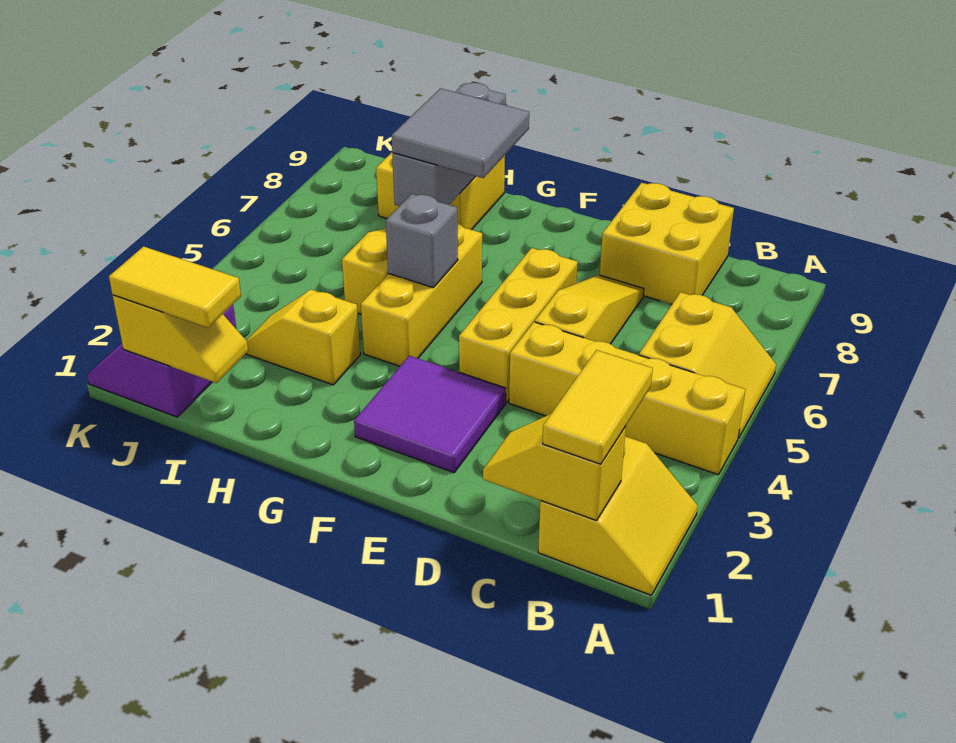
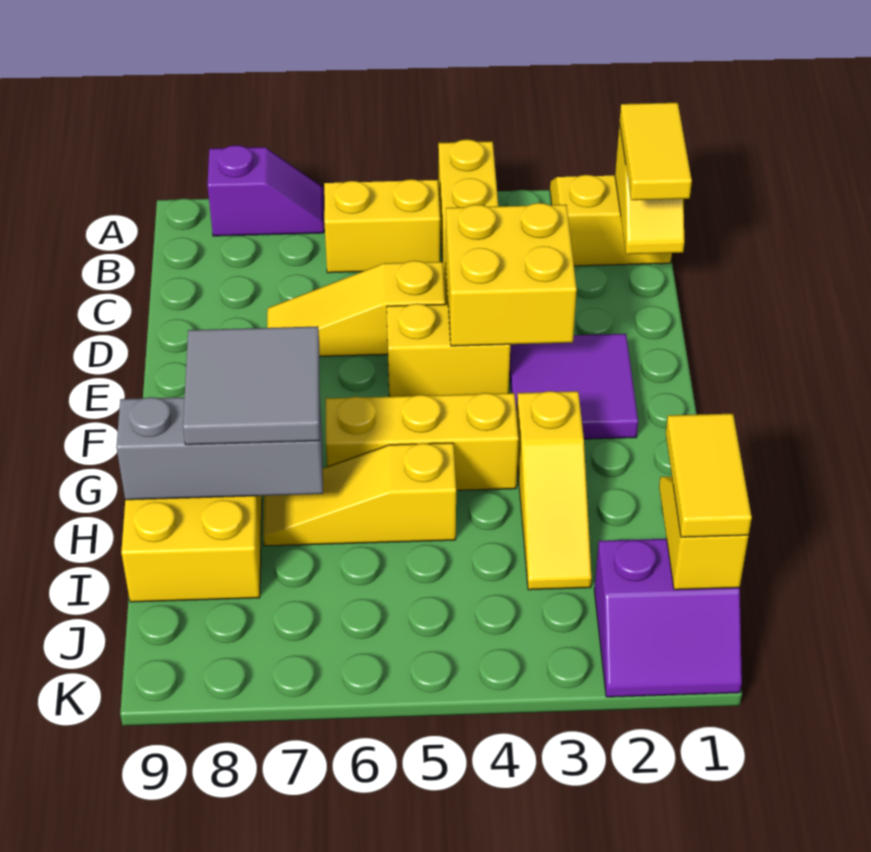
none -> purple slope A7:A8 level 1 top 8
yellow tile B1:B2 level 3 -> yellow tile B1:C1 level 3
yellow brick C8:D9 level 1 -> yellow brick D3:E4 level 2
yellow brick E4:E6 level 1 -> yellow brick E4:E5 level 1
grey brick G5 level 2 -> none
yellow slope H3:I3 level 1 top H -> yellow slope G3:I3 level 1 top G

